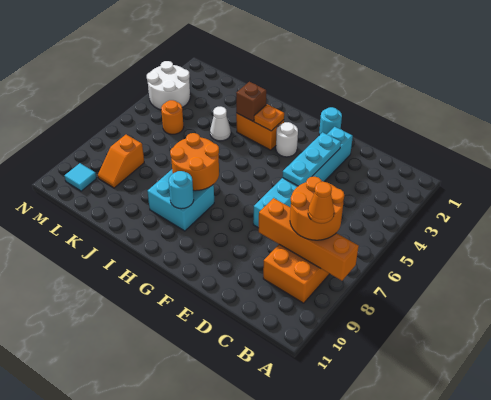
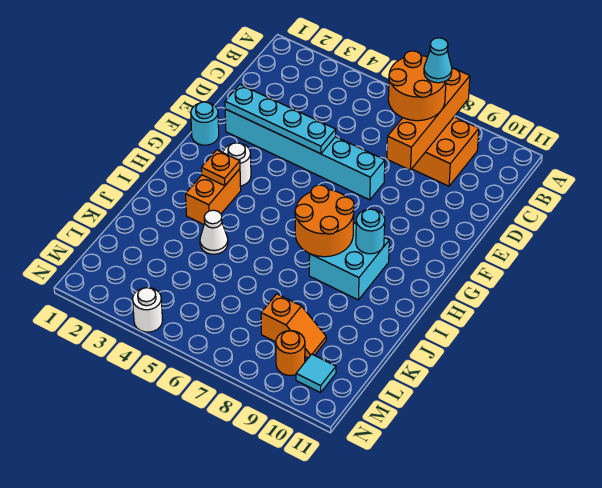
orange cone B8 level 4 -> cyan cone B8 level 4
cyan plate E3:E5 level 2 -> cyan plate E2:E5 level 2
brown brick I3 level 2 -> none
orange round brick L5 level 1 -> orange round brick M9 level 1
white round brick M3:N4 level 1 -> white round brick N4 level 1

